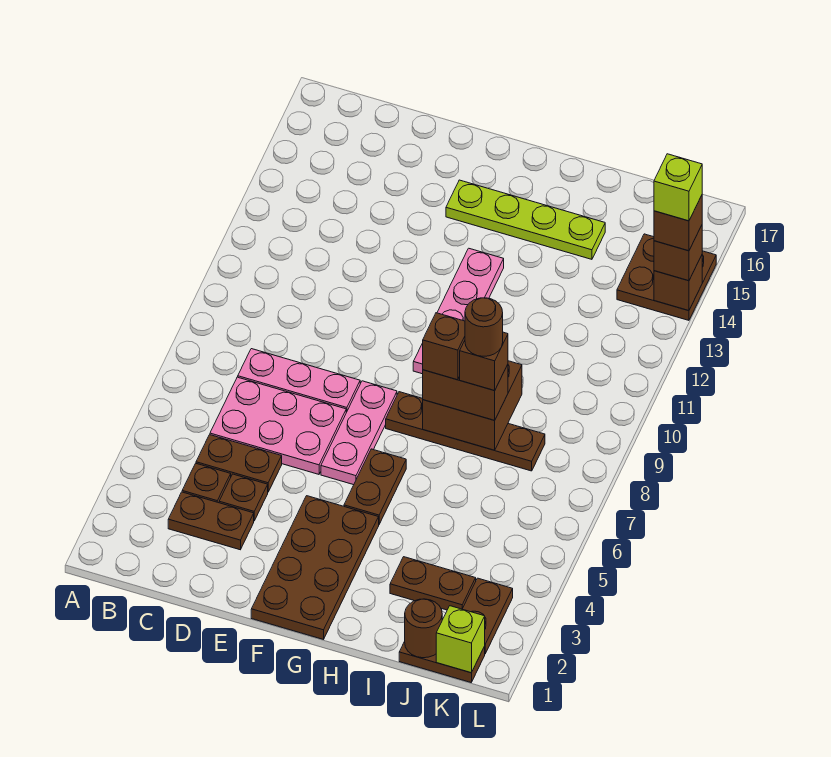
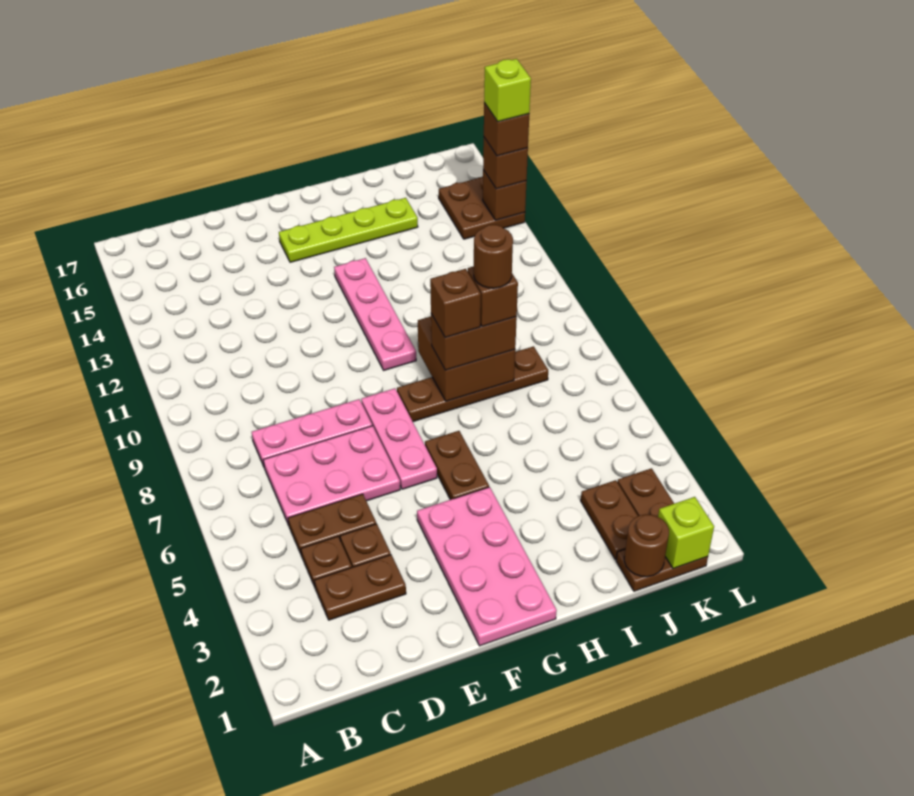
brown plate F1:G4 level 1 -> pink plate F1:G4 level 1
brown plate I3:J3 level 1 -> brown plate J2:J3 level 1

